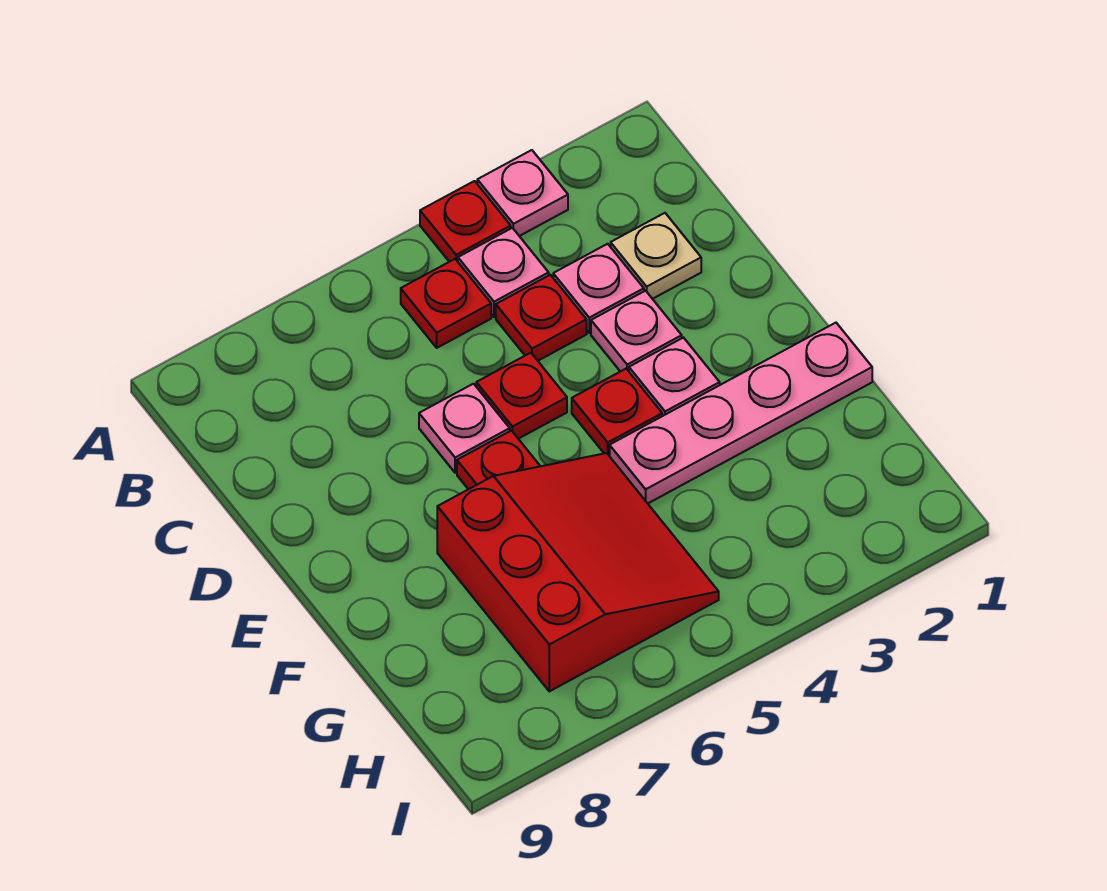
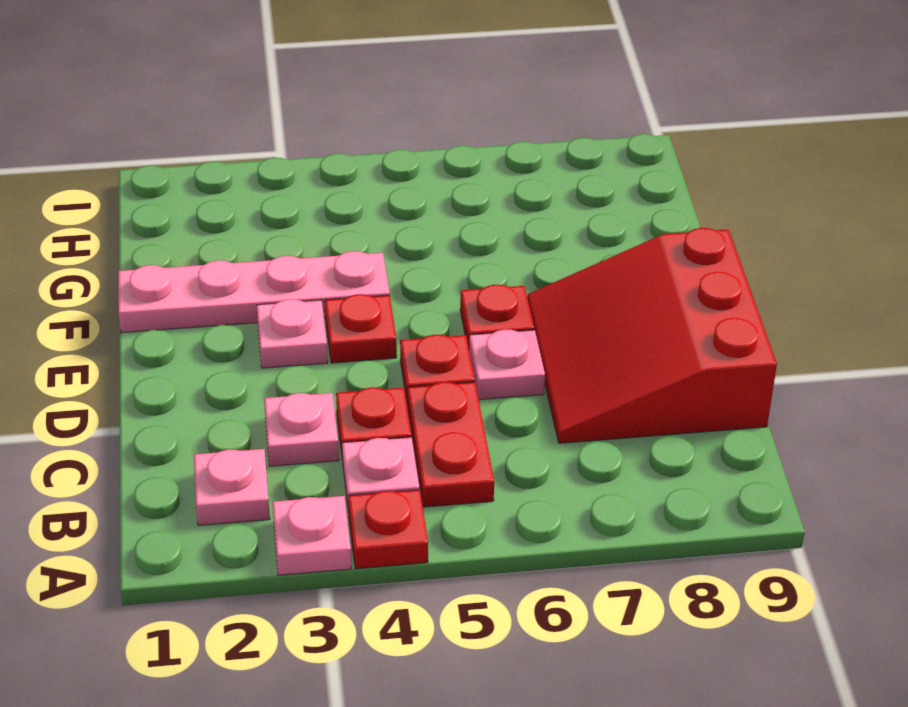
red plate B5 level 1 -> red plate B5:C5 level 1
tan plate C2 level 1 -> none
pink plate D3 level 1 -> pink plate B2 level 1
red slope F5:H7 level 1 top 7 -> red slope C7:E9 level 1 top 9

